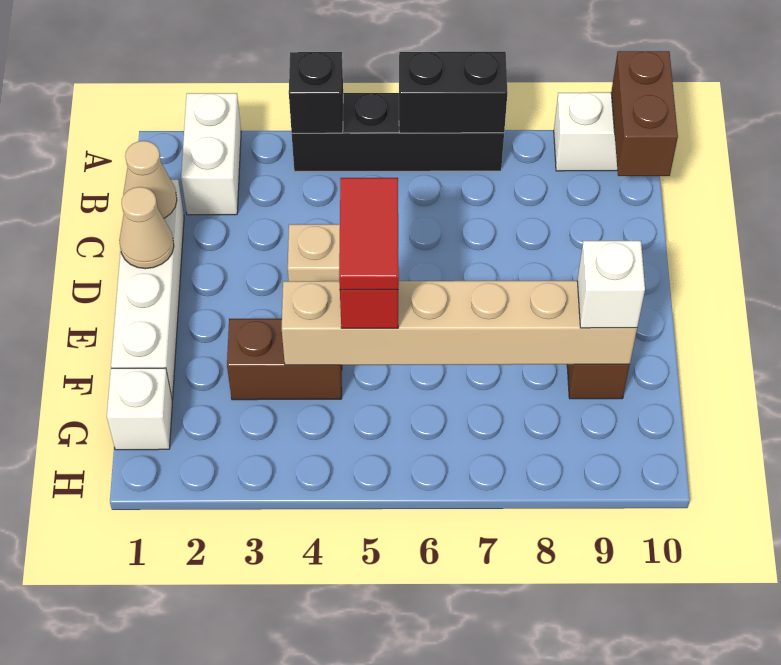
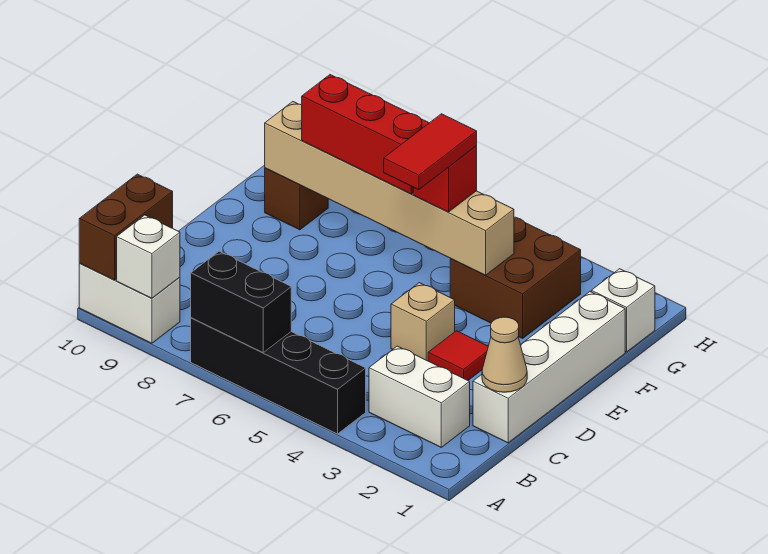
white brick A2:B2 level 1 -> white brick B2:B3 level 1
black brick A4 level 2 -> none
tan cone D1 level 2 -> none
none -> red tile D3 level 1
brown brick F3:F4 level 1 -> brown brick F3:G4 level 1
none -> red brick F6:F8 level 3
white brick F9 level 3 -> white brick A9 level 2

